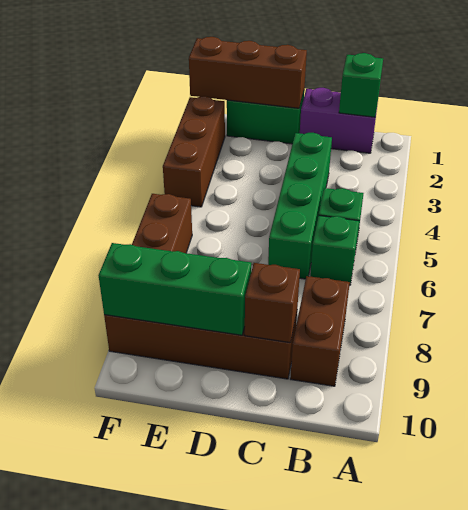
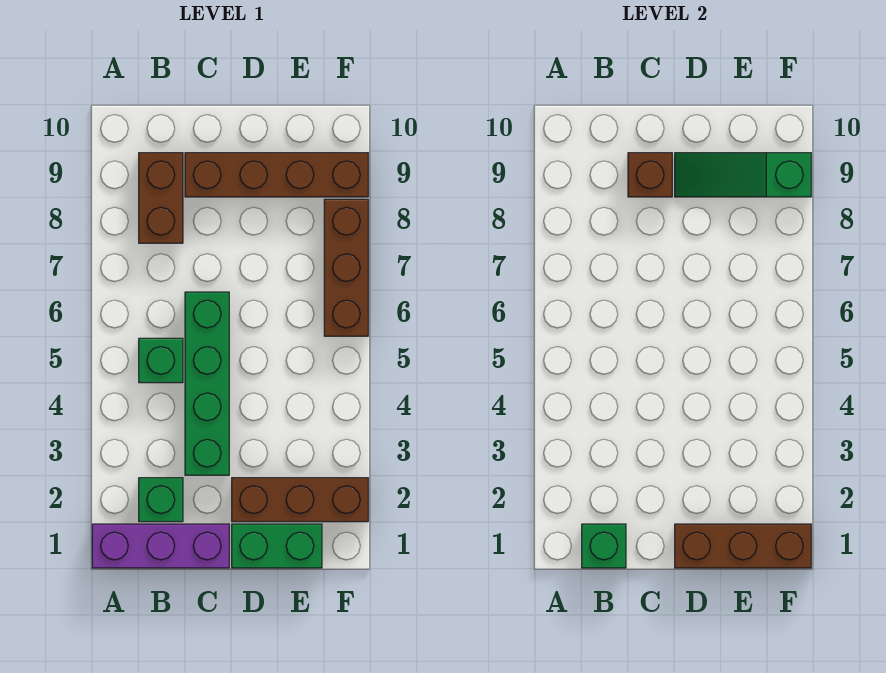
purple brick B1:C1 level 1 -> purple brick A1:C1 level 1
green brick B6 level 1 -> green brick B2 level 1
green brick D9:F9 level 2 -> green slope D9:F9 level 2 top F
brown brick F2:F4 level 1 -> brown brick D2:F2 level 1

